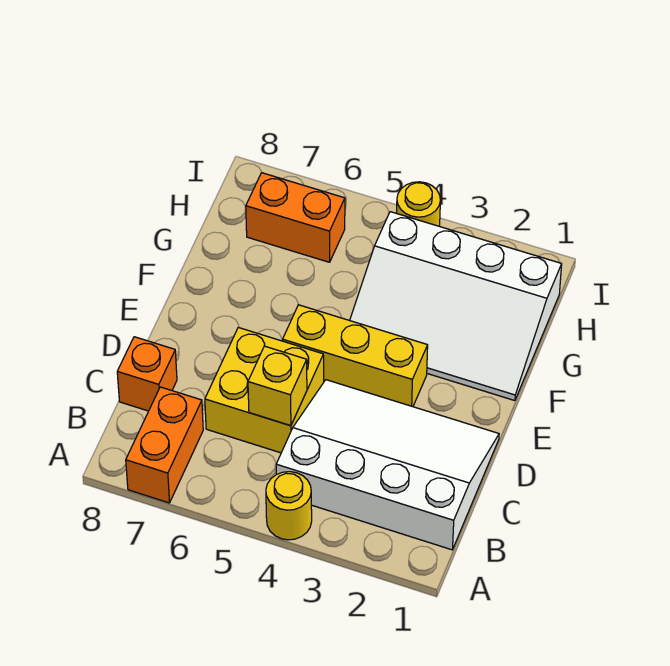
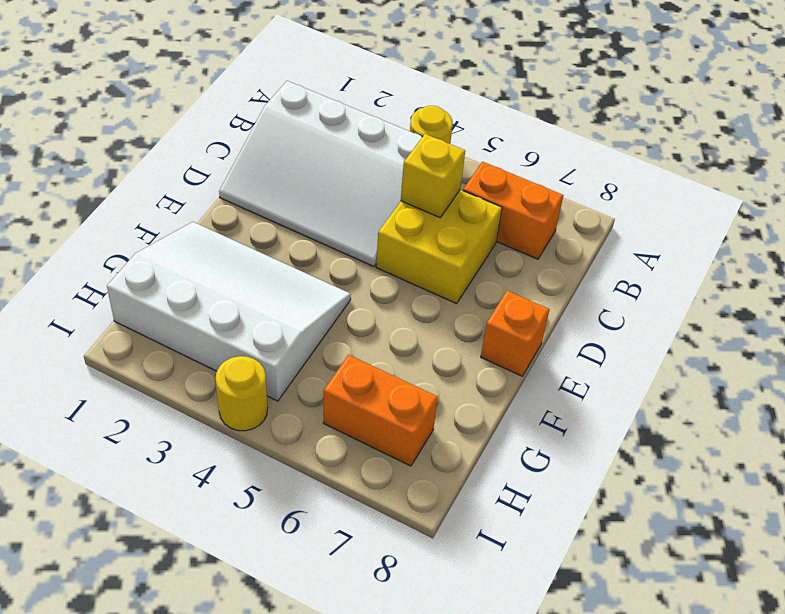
orange brick A7:B7 level 1 -> orange brick B6:B7 level 1
orange brick C8 level 1 -> orange brick E8 level 1
yellow brick E3:E5 level 1 -> none

